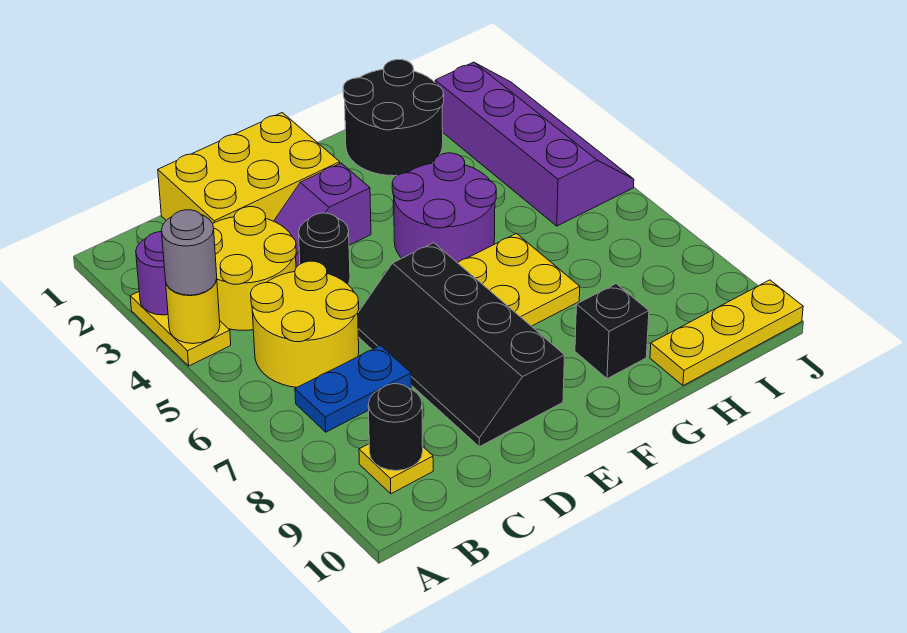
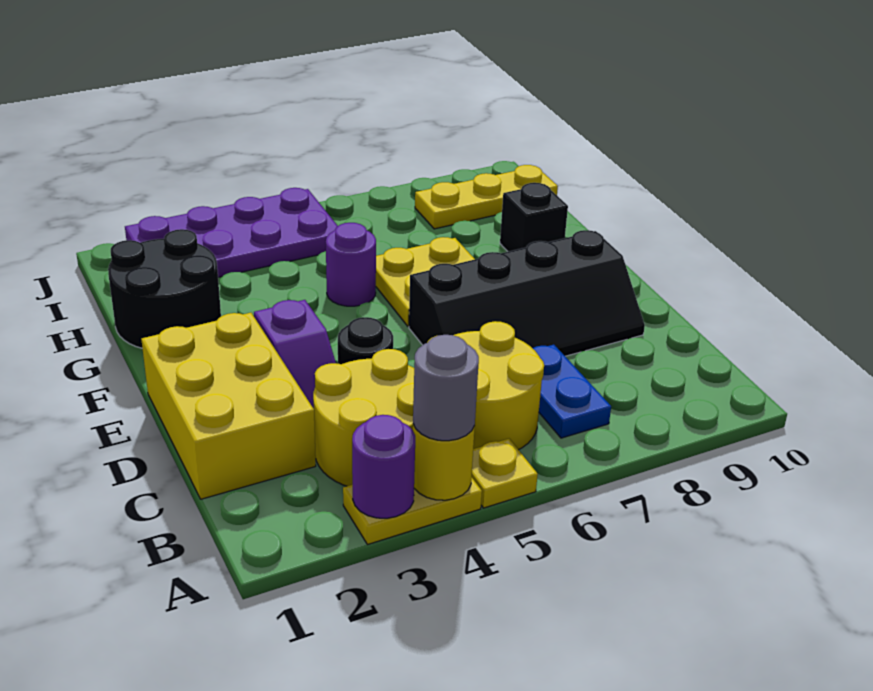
yellow plate B9 level 1 -> yellow plate A5 level 1
black round brick B9 level 2 -> none
purple round brick F4:G5 level 1 -> purple round brick G5 level 1
yellow plate H10:J10 level 1 -> yellow plate I8:I10 level 1
purple slope I2:J5 level 1 top I -> purple plate I2:J5 level 1

